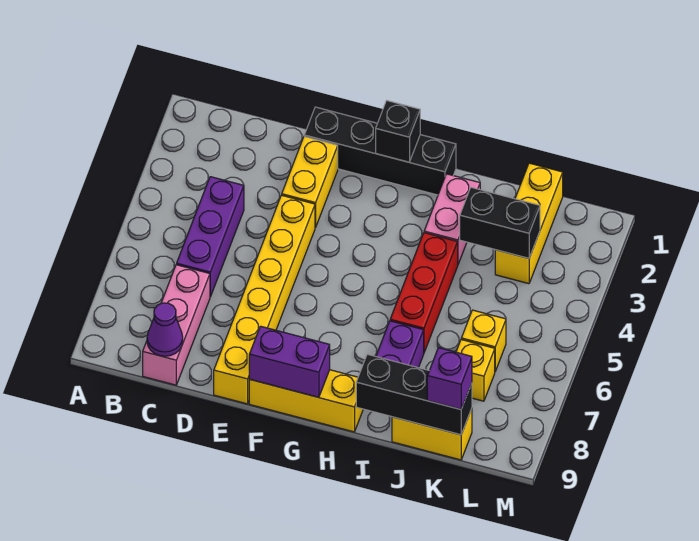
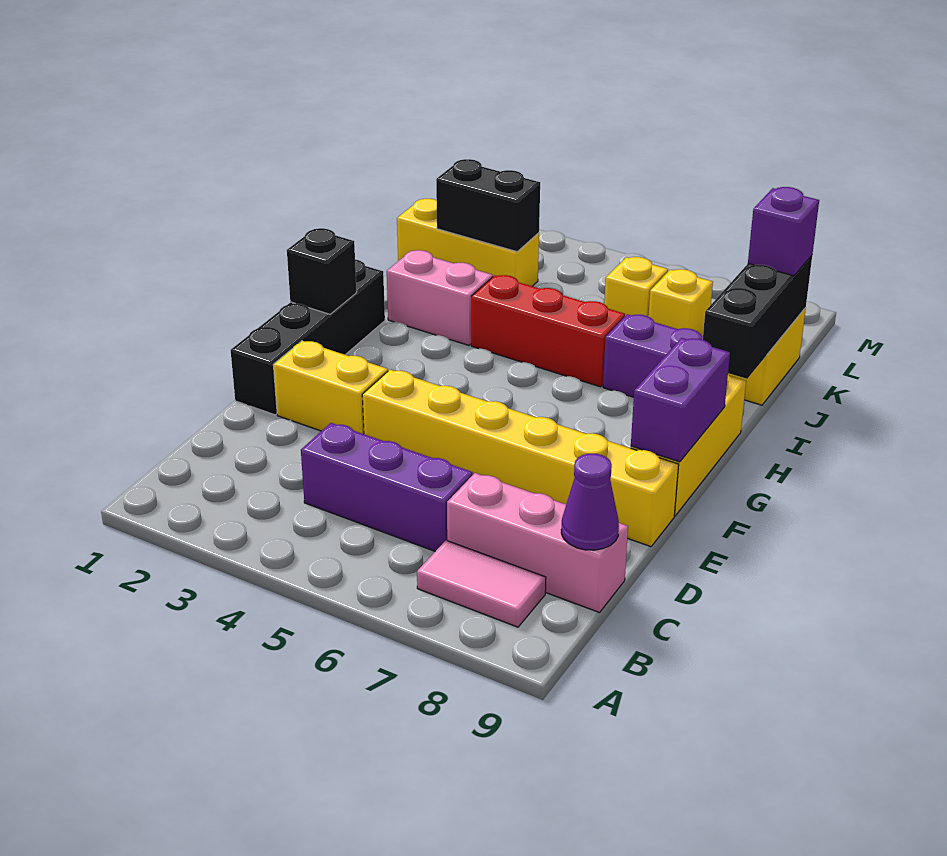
none -> pink tile B7:B8 level 1
black brick J3:K3 level 2 -> black brick K2:K3 level 2

